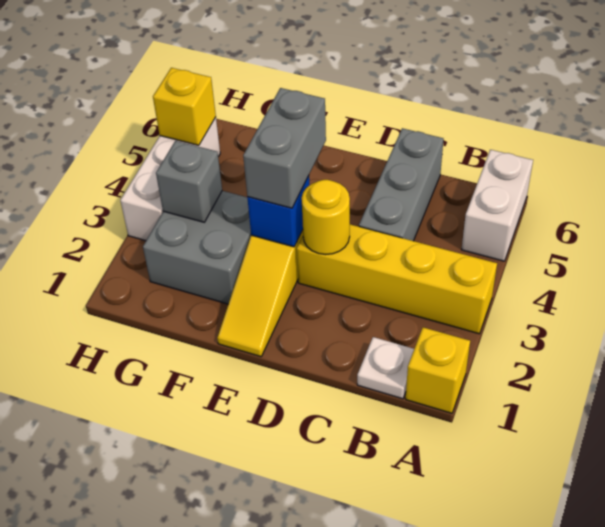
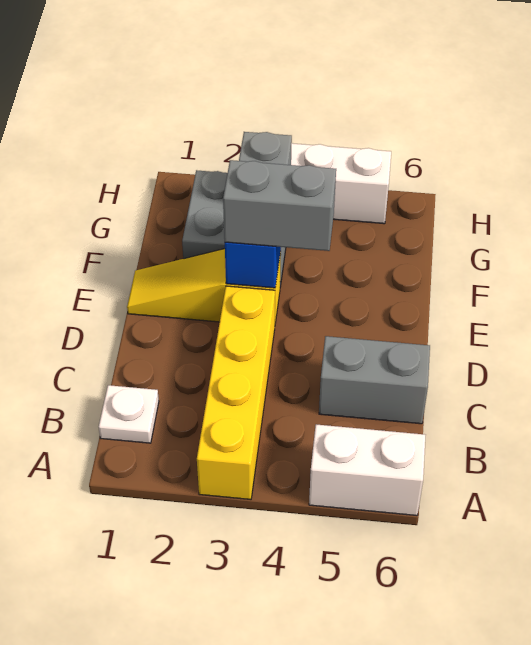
yellow brick A1 level 1 -> none
grey brick C4:C6 level 1 -> grey brick C5:C6 level 1
yellow round brick D3 level 2 -> none
yellow brick H5 level 2 -> none

